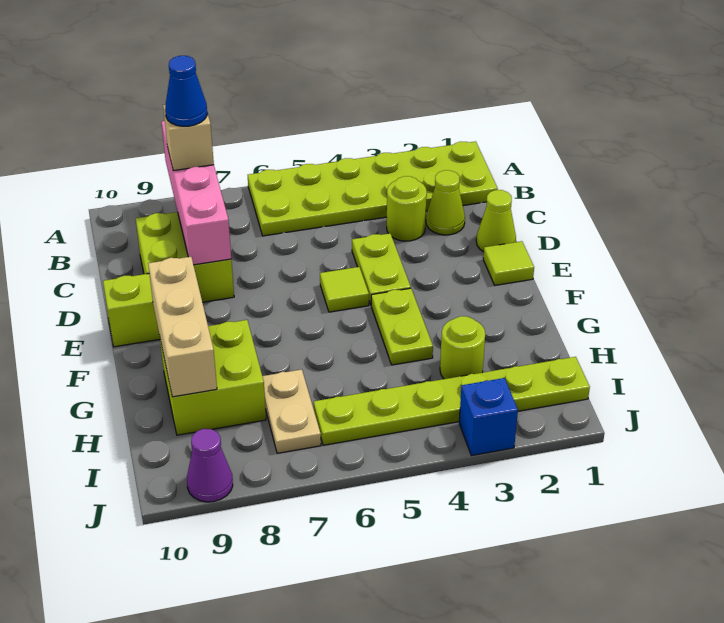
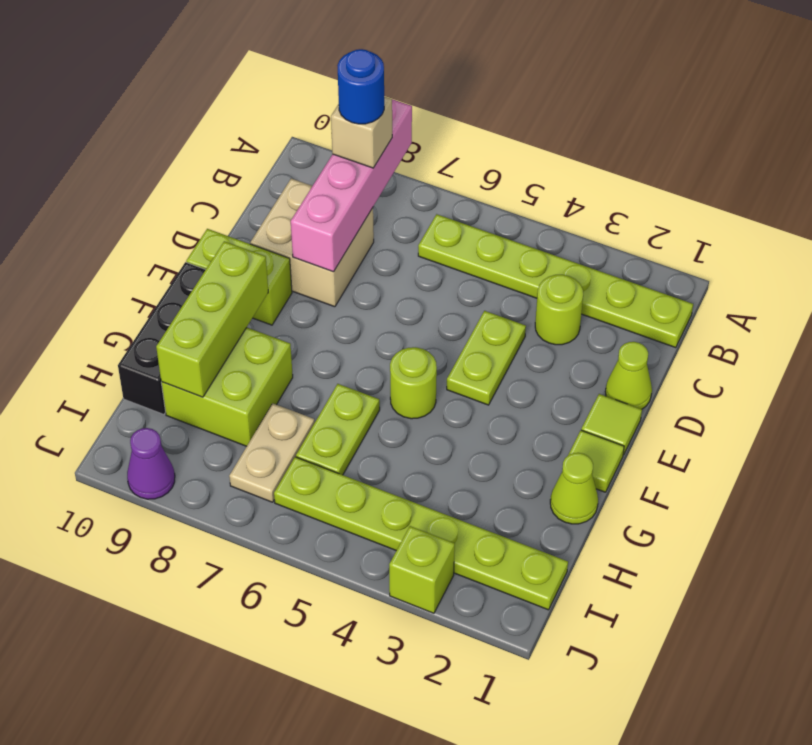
lime plate A1:B6 level 1 -> lime plate B1:B6 level 1
blue cone B8 level 4 -> blue round brick B8 level 4
lime cone C2 level 1 -> lime cone G1 level 1
lime brick C8:D9 level 1 -> tan brick C8:D9 level 1
lime tile E5 level 1 -> lime tile F1 level 1
lime plate F4:G4 level 1 -> lime plate G6:H6 level 1
tan brick F9:H9 level 2 -> lime brick F9:H9 level 2
none -> black brick F10:H10 level 1
lime round brick H3 level 1 -> lime round brick F5 level 1
blue brick J3 level 1 -> lime brick J3 level 1

